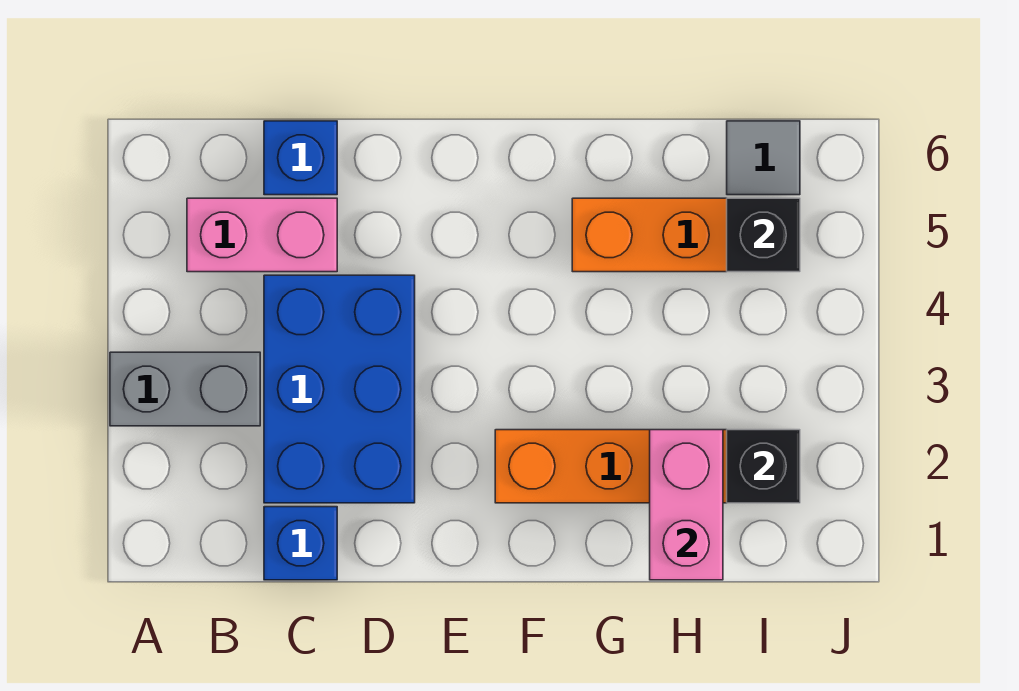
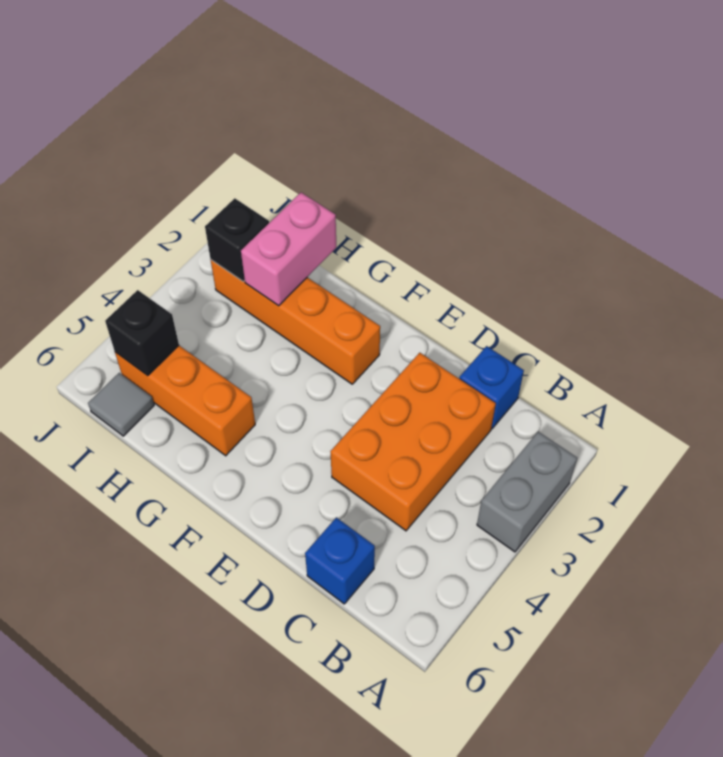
grey brick A3:B3 level 1 -> grey brick A2:A3 level 1
pink brick B5:C5 level 1 -> none
blue brick C2:D4 level 1 -> orange brick C2:D4 level 1

